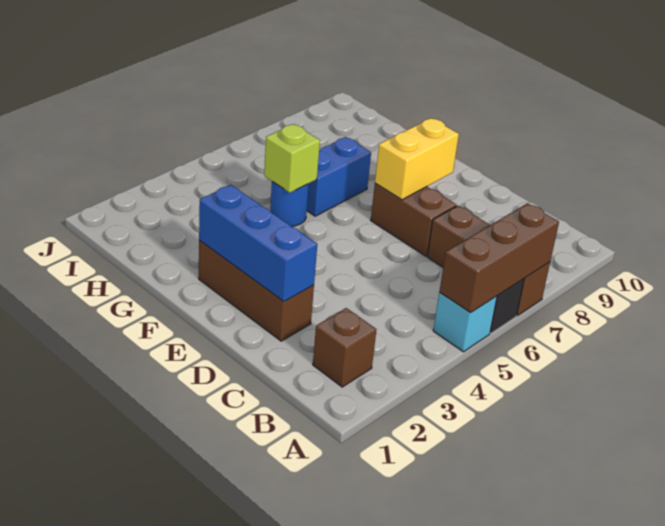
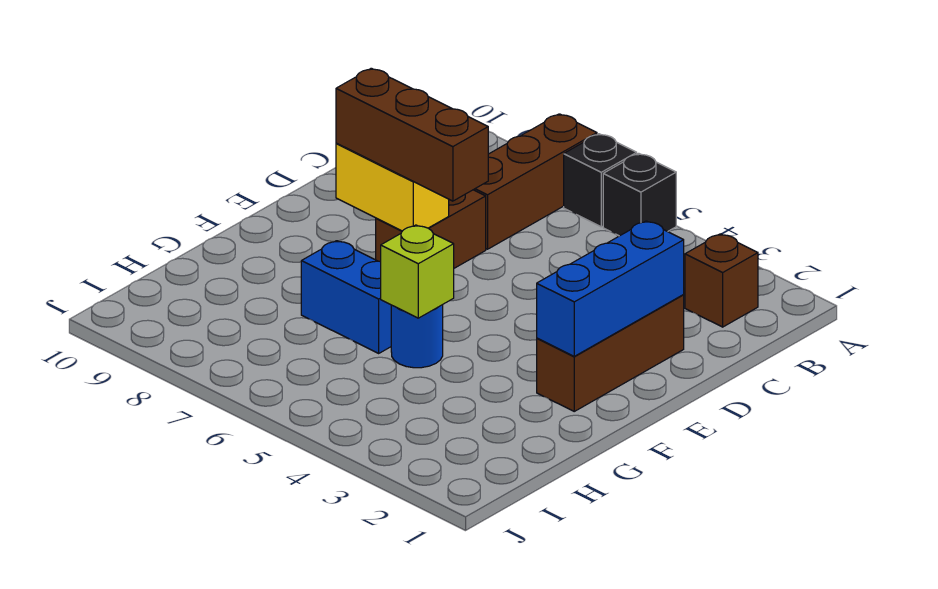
cyan brick A5 level 1 -> black brick A5 level 1
brown brick A5:A7 level 2 -> brown brick E6:E8 level 3

